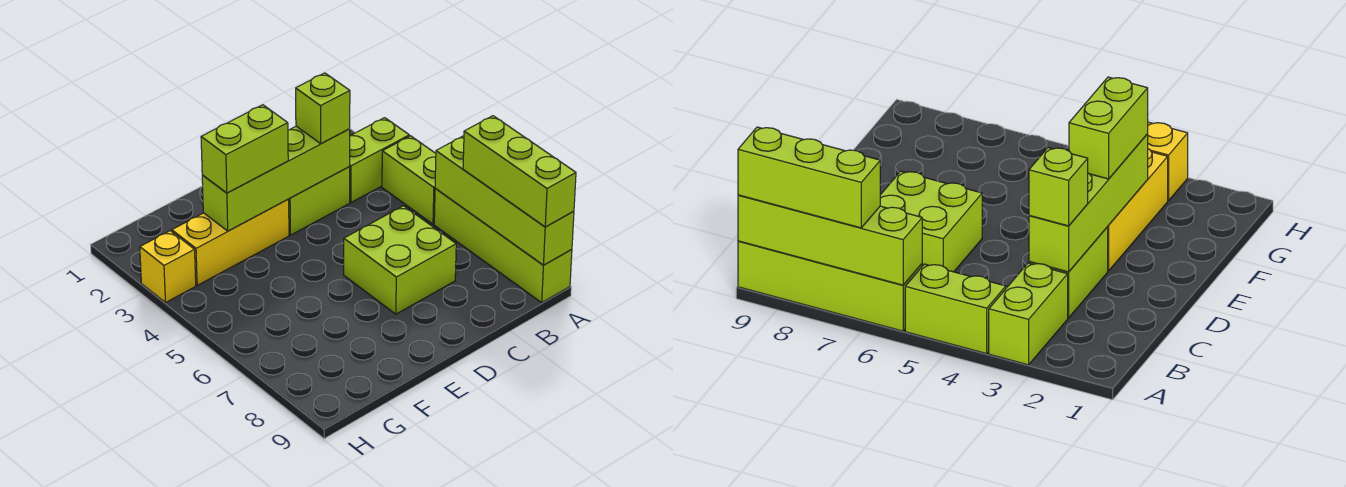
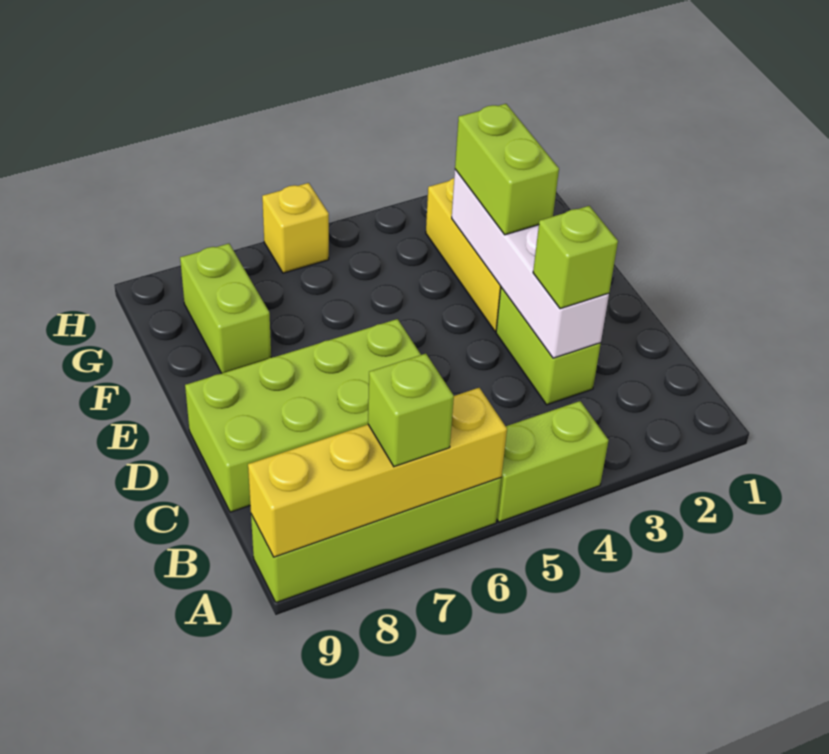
lime brick A3:B3 level 1 -> lime brick F8:G8 level 1
lime brick A6:A9 level 2 -> yellow brick A6:A9 level 2
lime brick A7:A9 level 3 -> lime brick A7 level 3
lime brick C3:F3 level 2 -> white brick C3:F3 level 2
lime brick C6:D7 level 1 -> lime brick C6:D9 level 1
yellow brick H3 level 1 -> yellow brick H6 level 1

